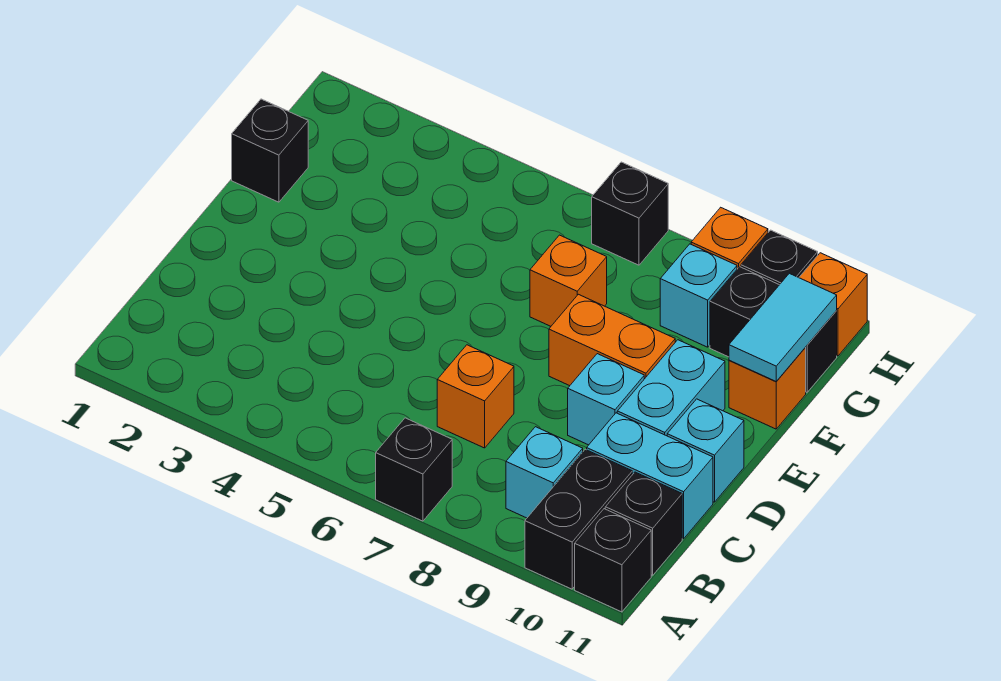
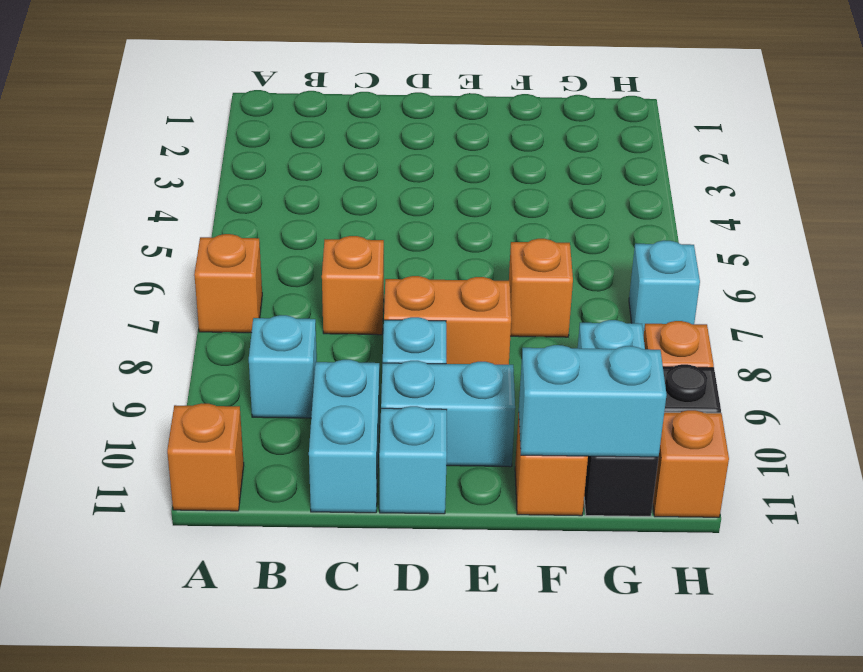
black brick A7 level 1 -> orange brick A7 level 1
black brick A10:B10 level 1 -> none
black brick A11 level 1 -> orange brick A11 level 1
black brick B11 level 1 -> none
orange brick E8:E9 level 1 -> orange brick D8:E8 level 1
black brick F1 level 1 -> none
cyan tile F11:G11 level 2 -> cyan brick F11:G11 level 2
black brick H7 level 1 -> cyan brick H7 level 1

